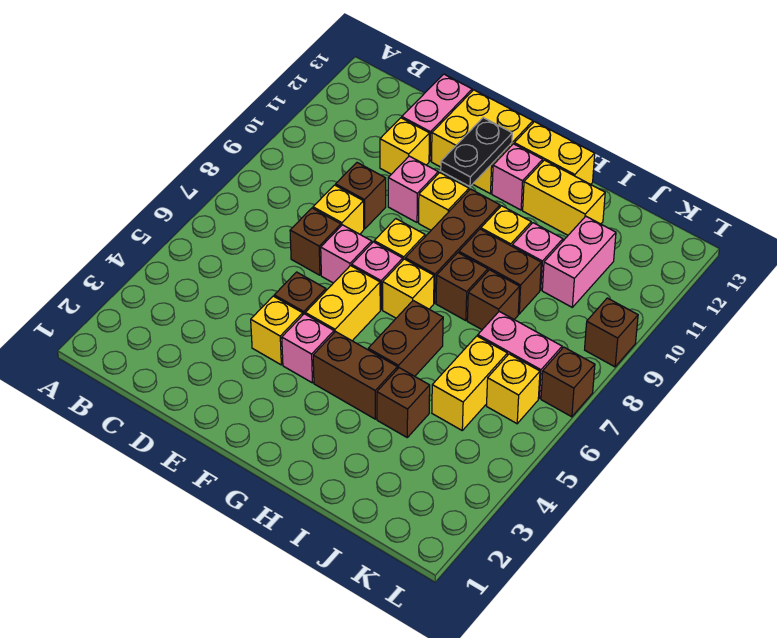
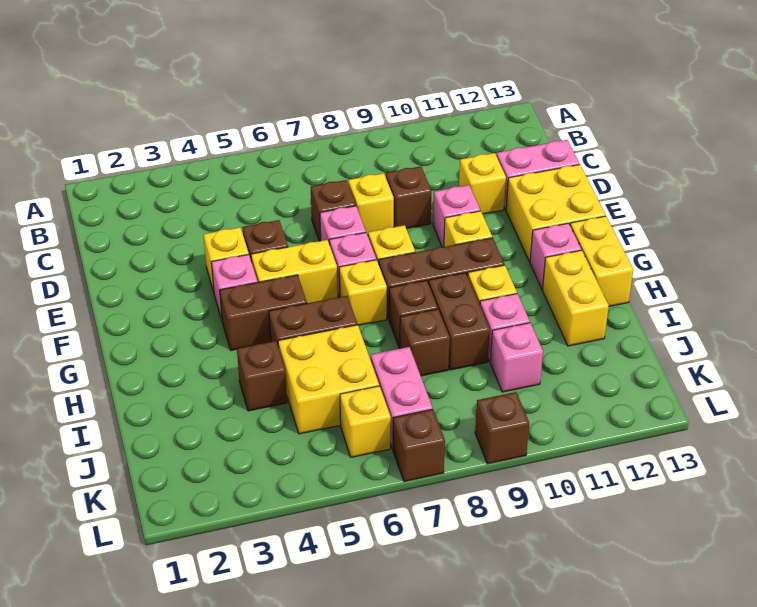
black plate F11:F12 level 2 -> none
brown brick G4:H4 level 1 -> brown brick G4:G5 level 1
yellow brick J5:J6 level 1 -> yellow brick I5:J6 level 1
pink brick J10:J11 level 1 -> pink brick J10 level 1

